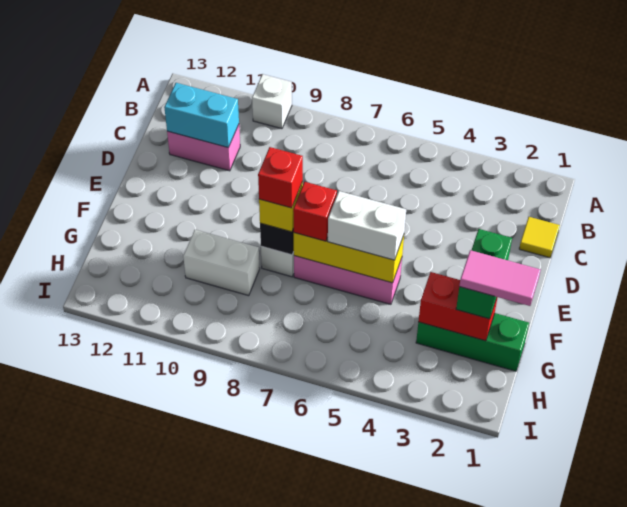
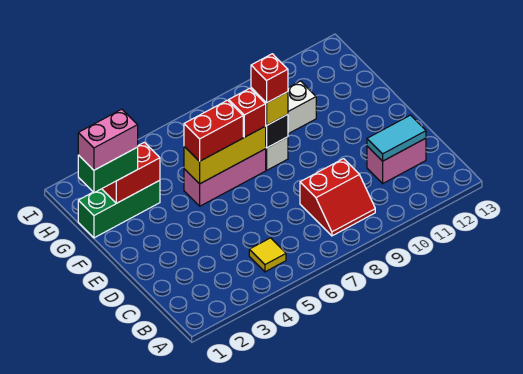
white brick A10 level 1 -> none
none -> red slope B8:C9 level 1 top C
yellow tile C1 level 1 -> yellow tile B5 level 1
cyan brick C11:C12 level 2 -> cyan tile C11:C12 level 2
green brick F2:G2 level 3 -> green brick G1:G2 level 3
white brick F5:F6 level 3 -> red brick F5:F6 level 3
pink tile G1:G2 level 4 -> pink brick G1:G2 level 4

